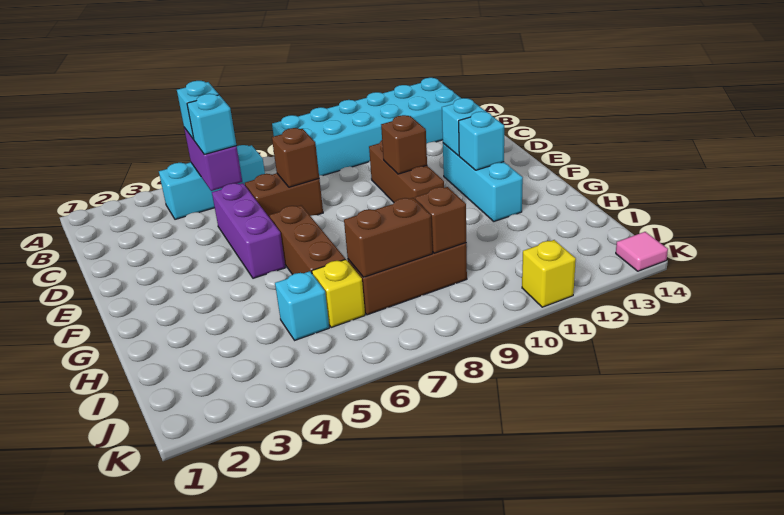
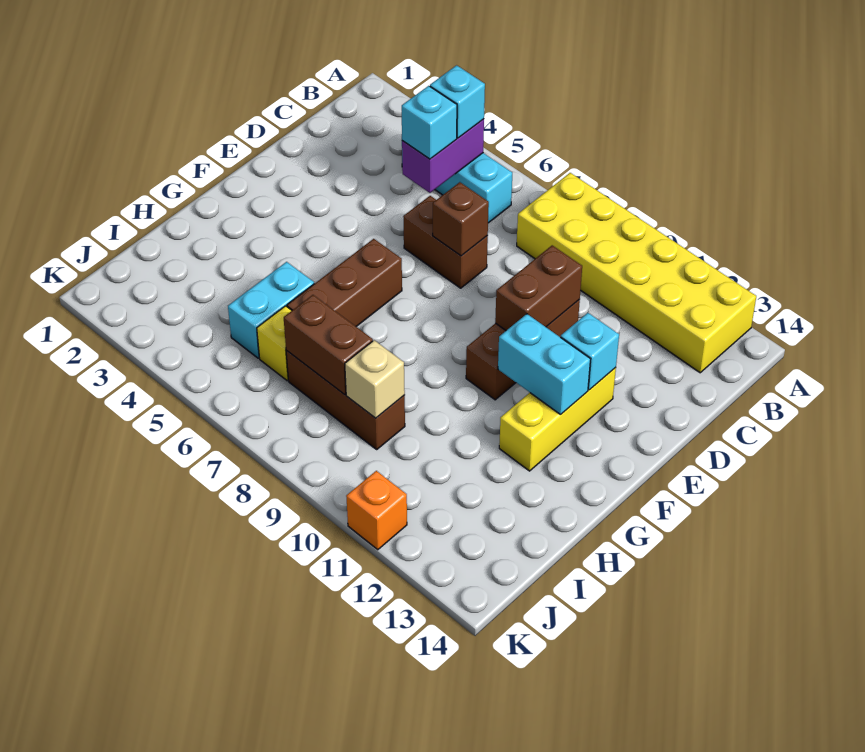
cyan brick A8:B13 level 1 -> yellow brick A8:B13 level 1
purple brick D5:F5 level 1 -> none
brown brick E10 level 2 -> brown brick D10:E10 level 2
cyan brick E12:G12 level 1 -> yellow brick E12:G12 level 1
cyan brick F12 level 2 -> cyan brick F11:F12 level 2
cyan brick I5 level 1 -> cyan brick H5:I5 level 1
brown brick I9 level 2 -> tan brick I9 level 2
yellow brick K11 level 1 -> orange brick K11 level 1
pink tile K14 level 1 -> none

